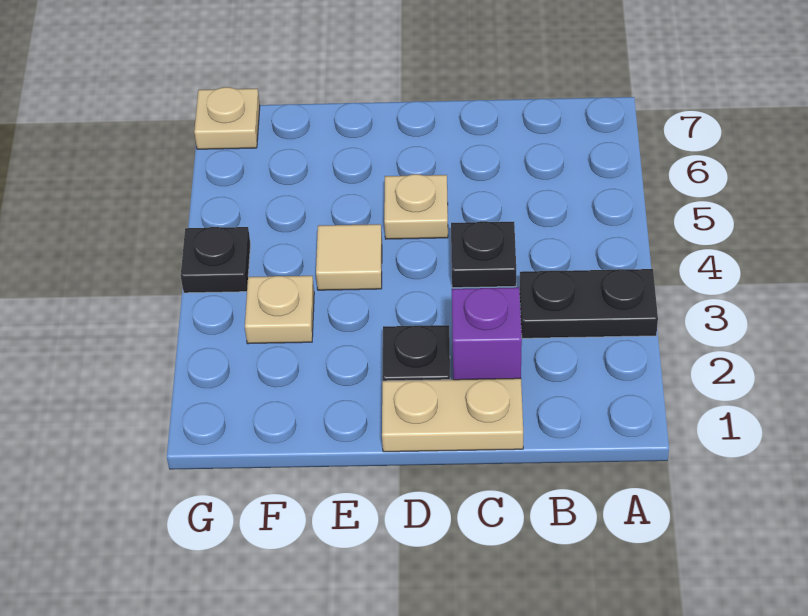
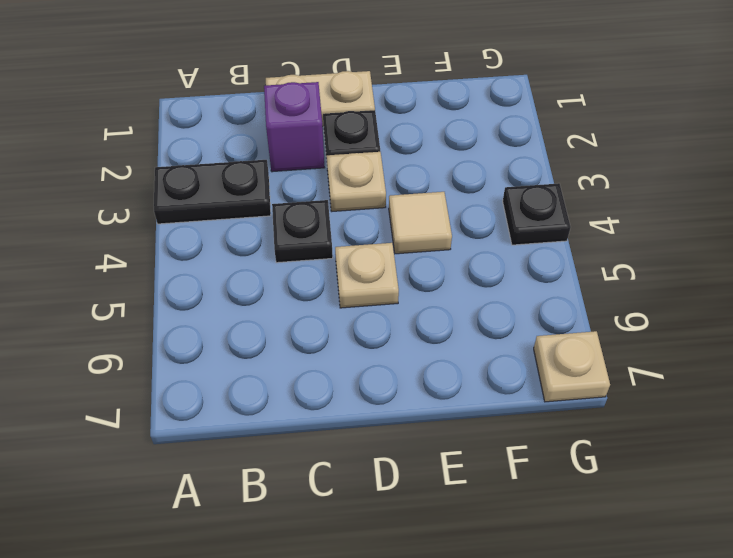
tan plate F3 level 1 -> tan plate D3 level 1

